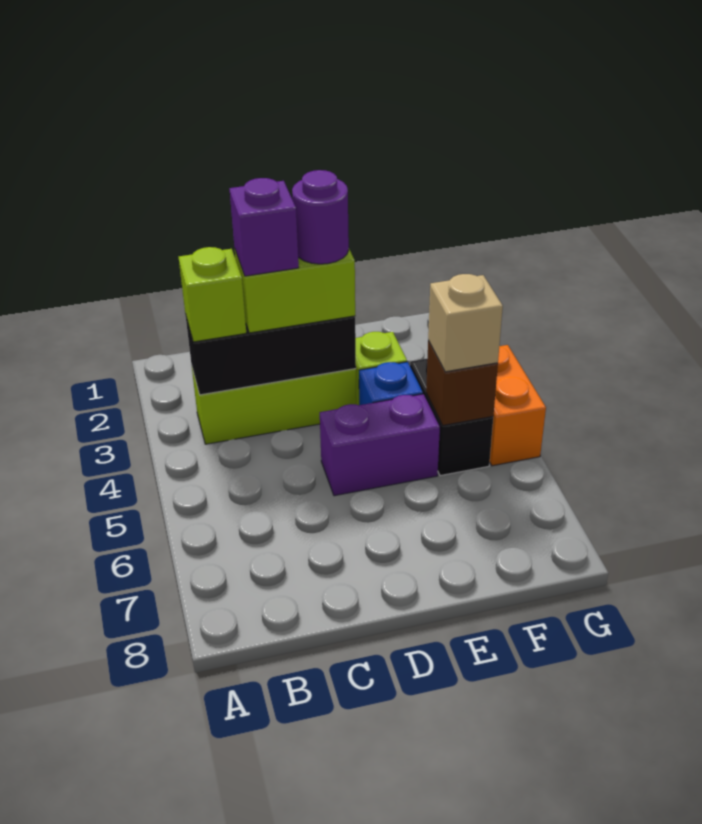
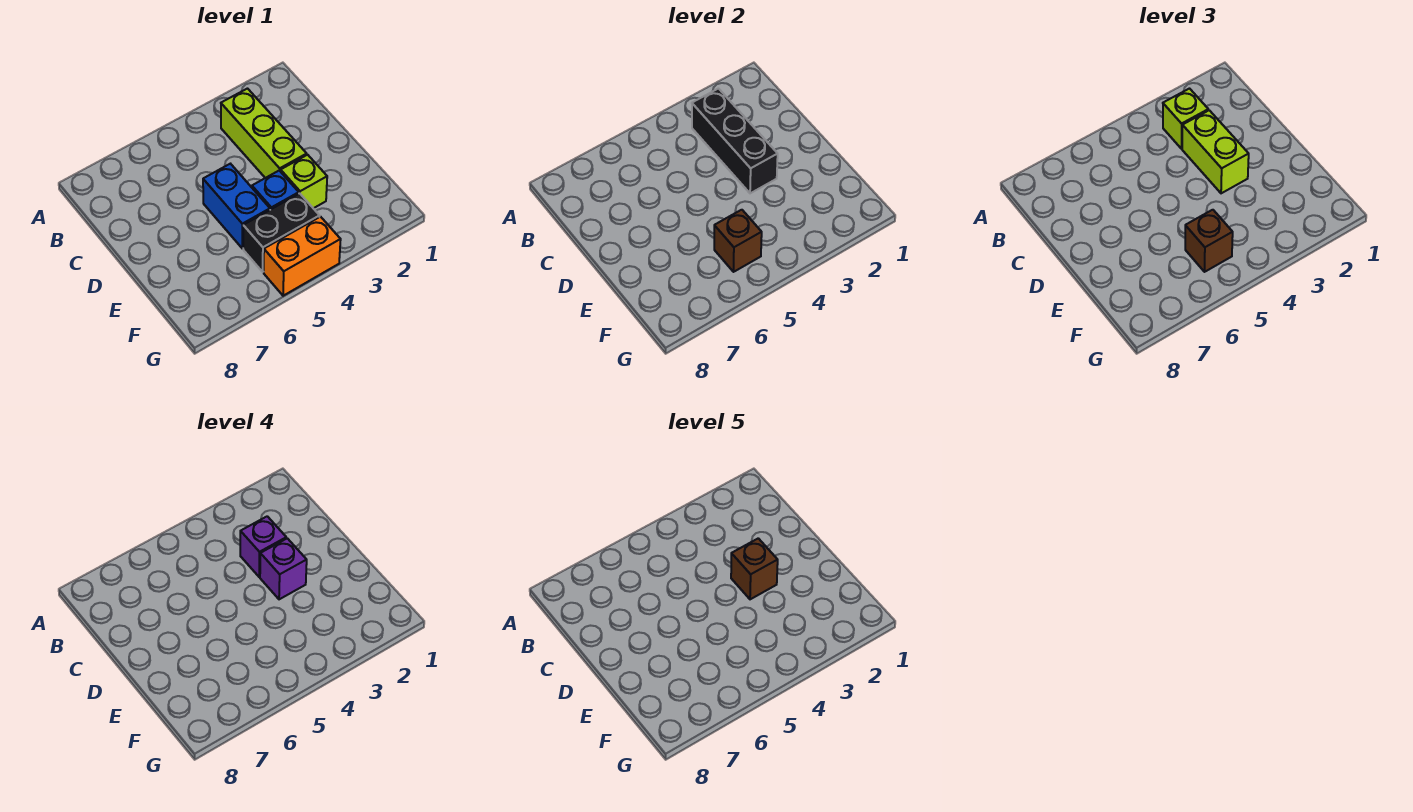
purple round brick D3 level 4 -> purple brick D3 level 4
none -> brown brick D3 level 5
purple brick D5:E5 level 1 -> blue brick D5:E5 level 1
tan brick F5 level 3 -> brown brick F5 level 3

